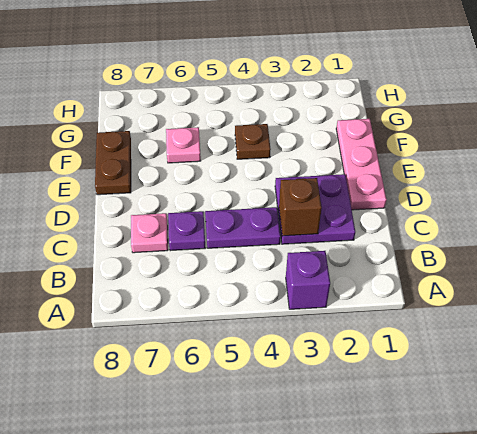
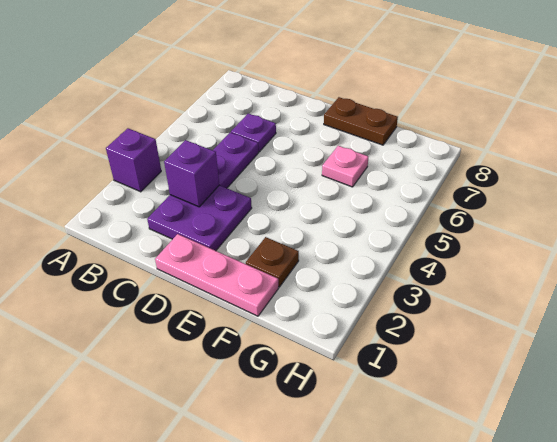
brown brick C3 level 2 -> purple brick C3 level 2
pink plate C7 level 1 -> none
brown plate F4 level 1 -> brown plate F2 level 1

